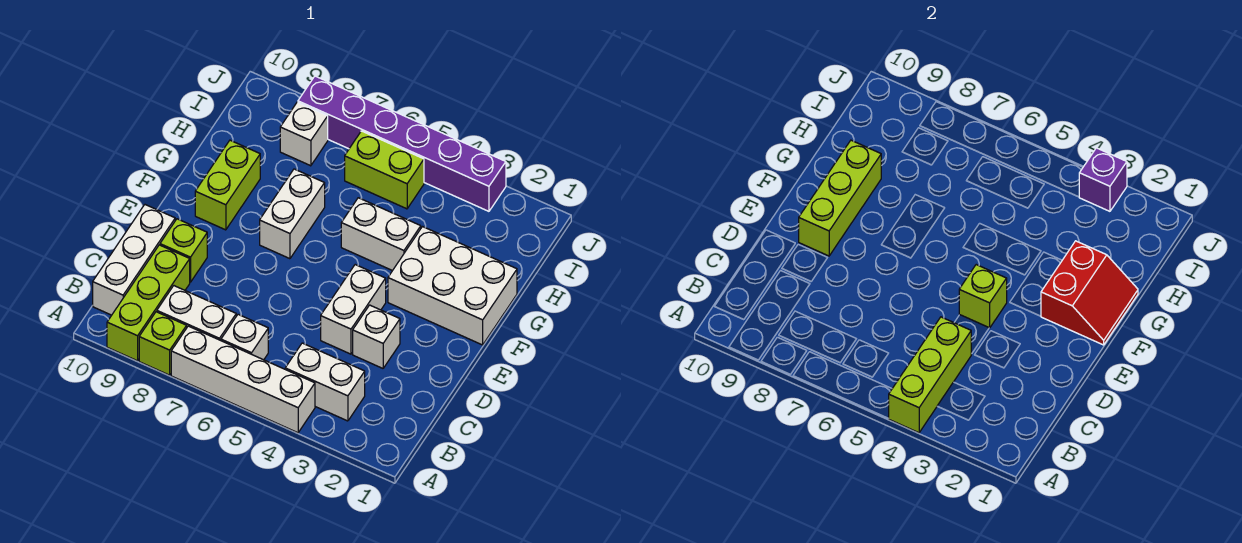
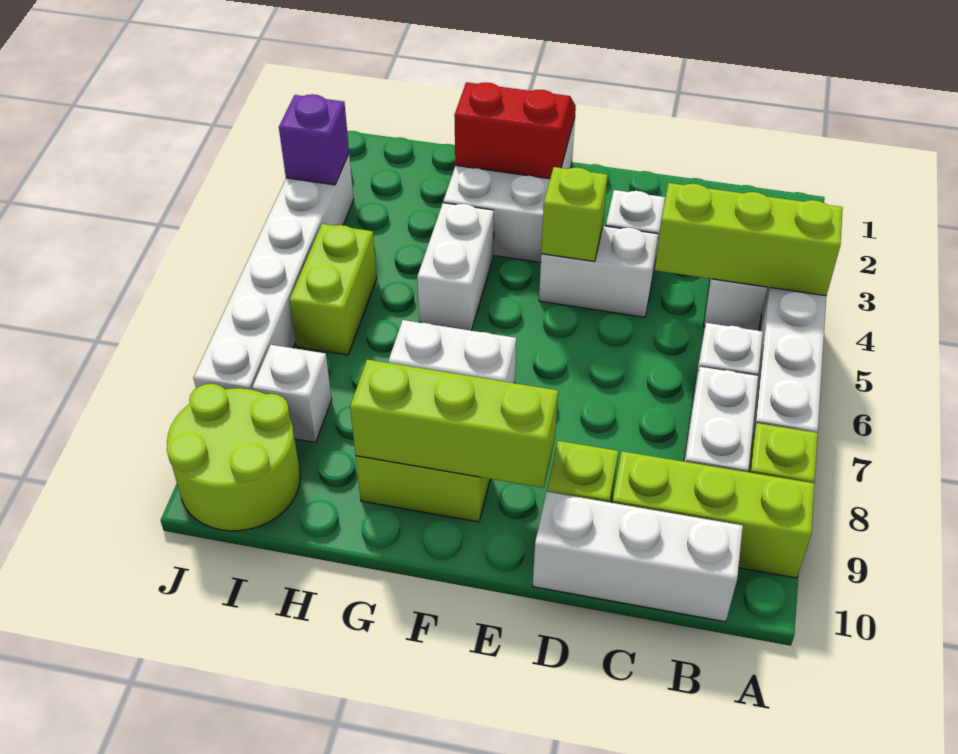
none -> lime round brick I9:J10 level 1
purple brick J3:J8 level 1 -> white brick J3:J8 level 1

